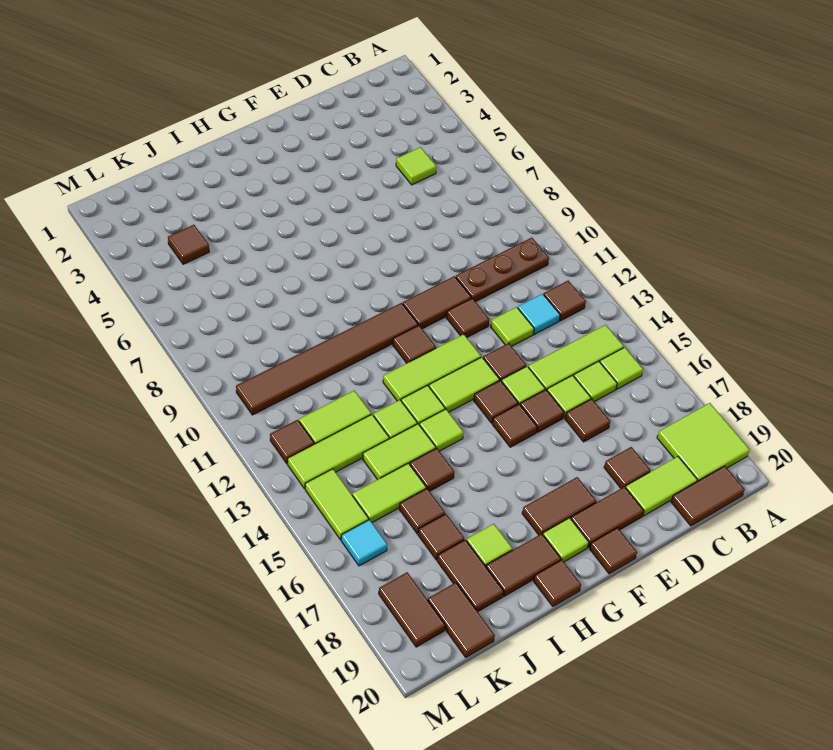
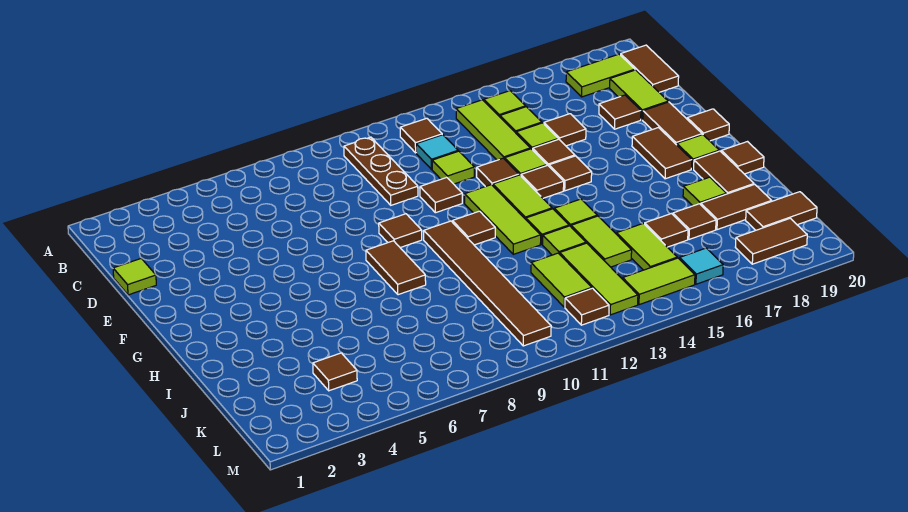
lime tile A18:B19 level 1 -> lime tile B18:B19 level 1
lime tile C5 level 1 -> lime tile D1 level 1
brown tile E10:F10 level 1 -> brown tile G8:H8 level 1
brown tile I15 level 1 -> brown tile F9 level 1

